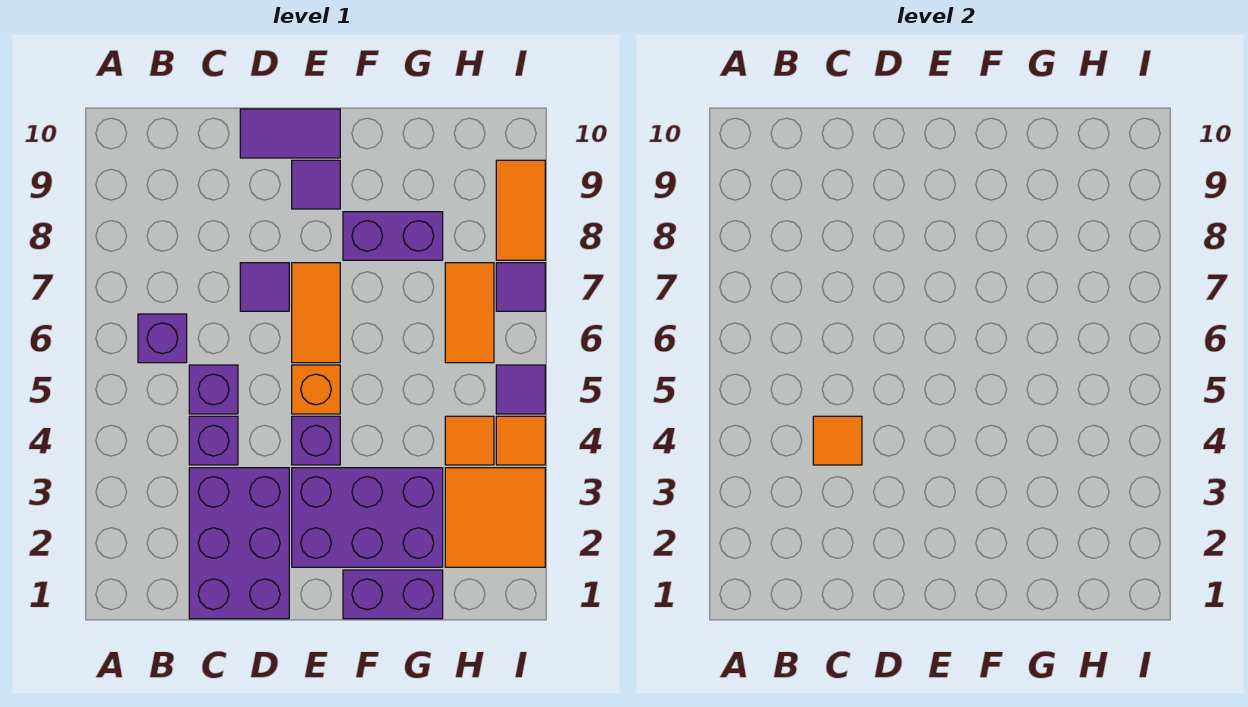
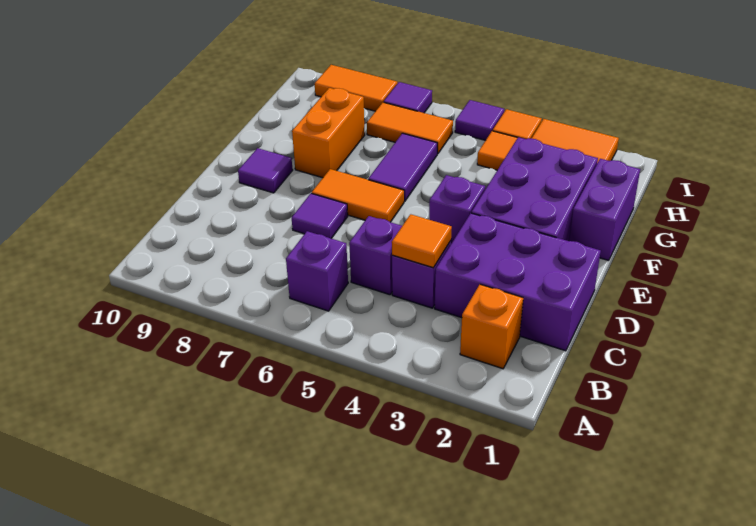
purple tile D10:E10 level 1 -> purple tile F6:G6 level 1
orange brick E5 level 1 -> orange brick B2 level 1
purple brick F8:G8 level 1 -> orange brick F8:G8 level 1

